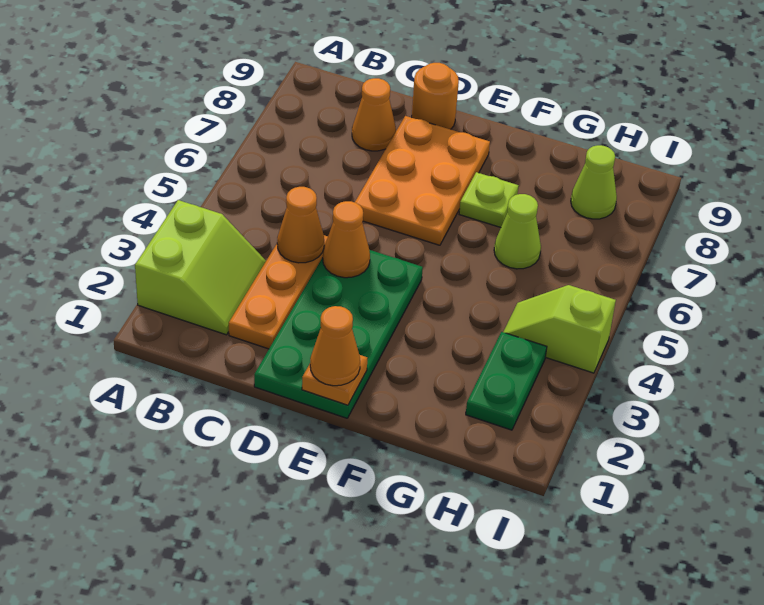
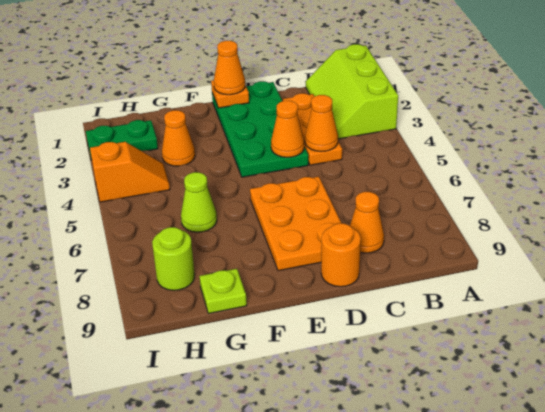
lime slope A2:B3 level 1 top A -> lime slope A1:B3 level 1 top A
lime plate F7 level 1 -> lime plate G9 level 1
none -> orange cone G3 level 1
green plate H2:H3 level 1 -> green plate H2:I2 level 1
lime slope H4:I4 level 1 top I -> orange slope H4:I4 level 1 top I
lime cone H8 level 1 -> lime round brick H8 level 1

